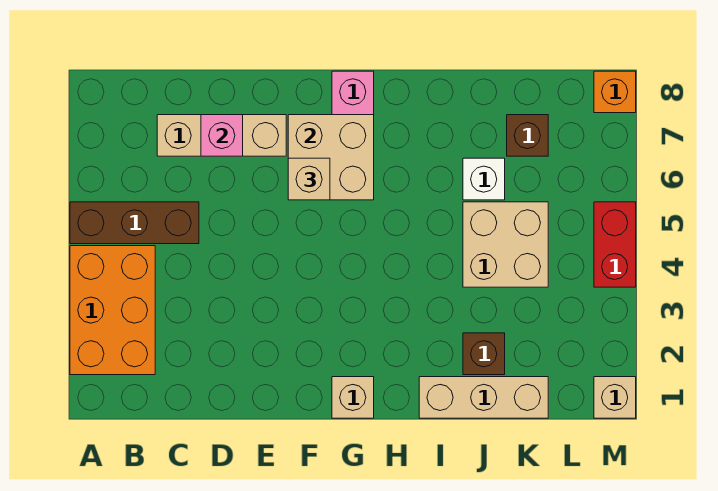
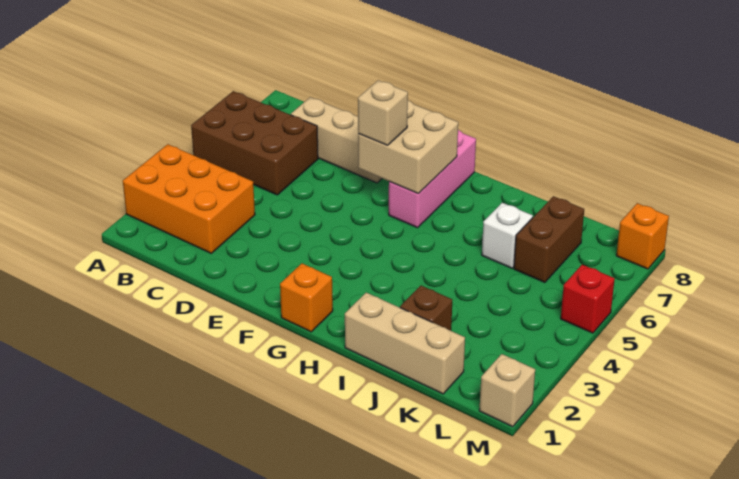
orange brick A2:B4 level 1 -> orange brick A2:C3 level 1
brown brick A5:C5 level 1 -> brown brick A5:C6 level 1
pink brick D7 level 2 -> none
tan brick G1 level 1 -> orange brick G1 level 1
tan brick J4:K5 level 1 -> none
brown brick K7 level 1 -> brown brick K6:K7 level 1
red brick M4:M5 level 1 -> red brick M5 level 1

